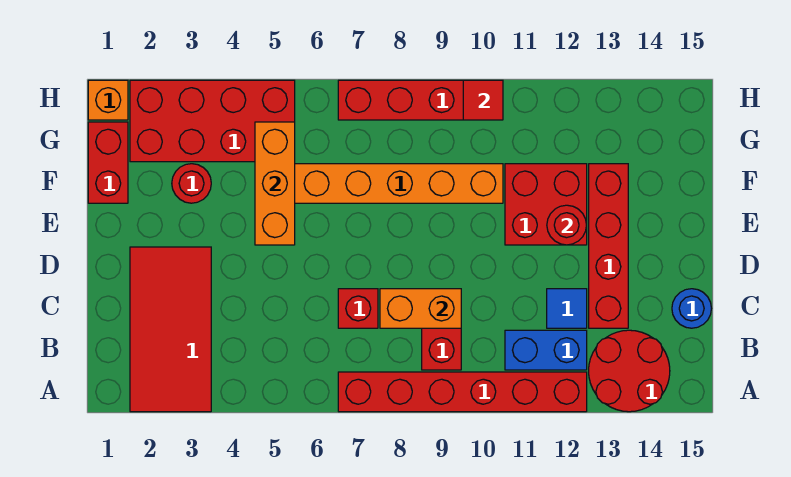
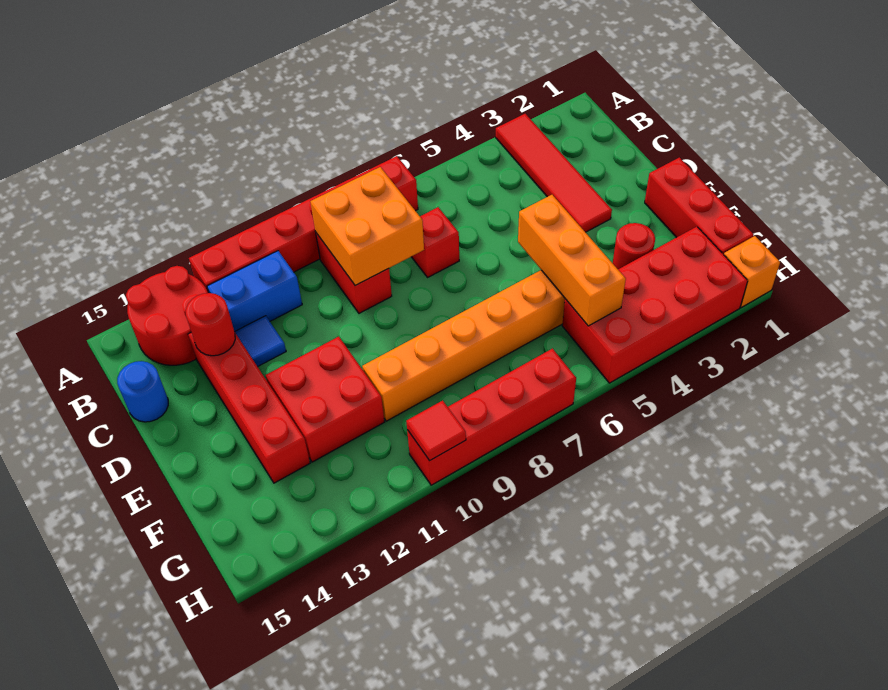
red tile A2:D3 level 1 -> red tile A3:D3 level 1
orange brick C8:C9 level 2 -> orange brick B8:C9 level 2
red round brick E12 level 2 -> red round brick C13 level 2
red brick F1:G1 level 1 -> red brick E1:G1 level 1

